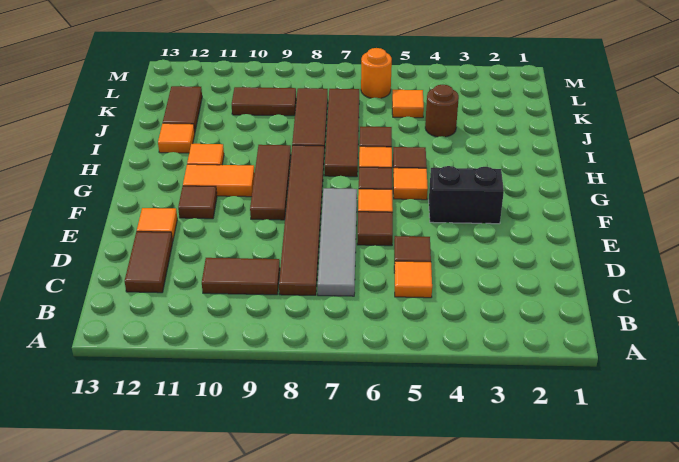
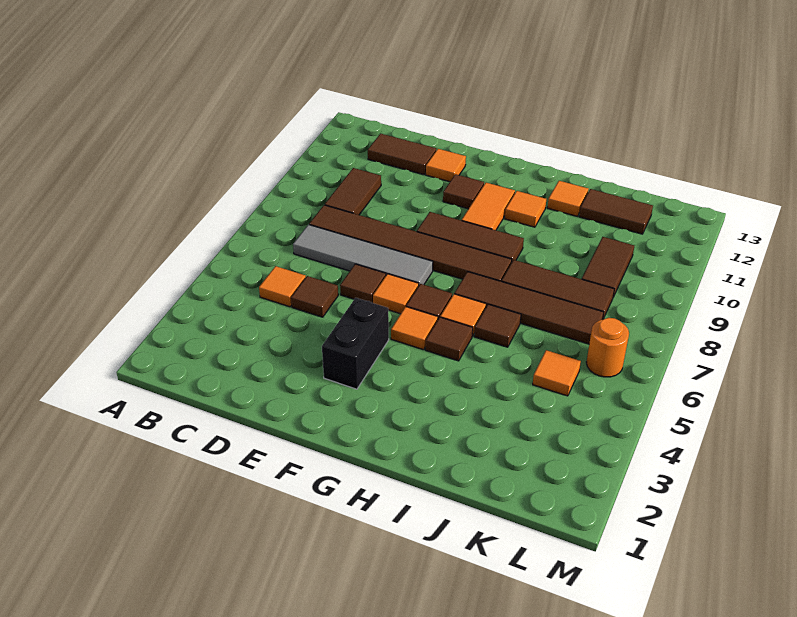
brown round brick J4 level 1 -> none

